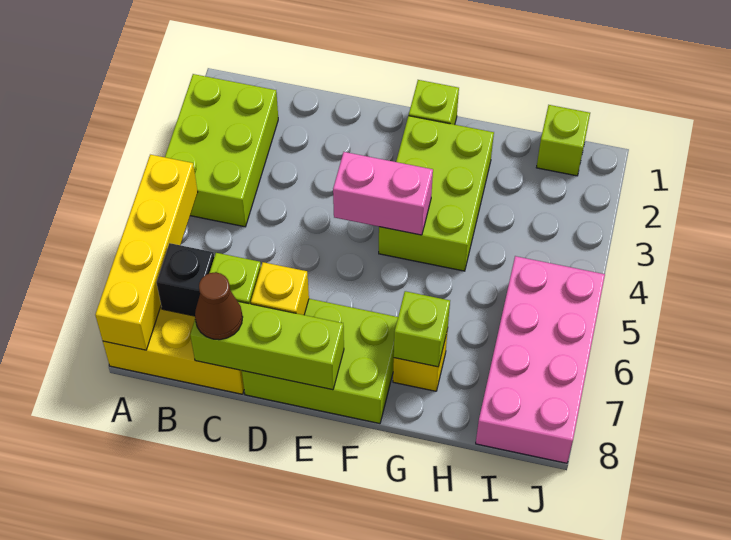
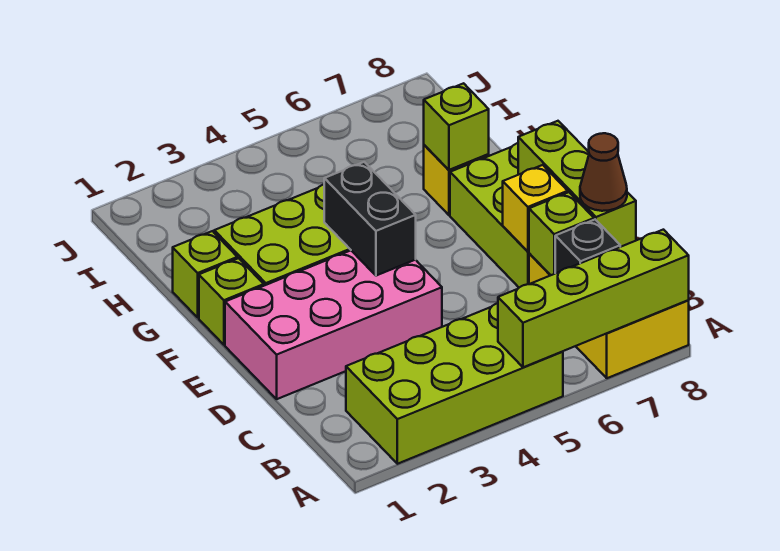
lime brick A2:B4 level 1 -> lime brick A2:B5 level 1
yellow brick A5:A8 level 2 -> lime brick A5:A8 level 2
pink brick E4:F4 level 2 -> black brick E4:F4 level 2
lime brick I1 level 1 -> lime brick G1 level 1
pink brick I5:J8 level 1 -> pink brick D1:E4 level 1

